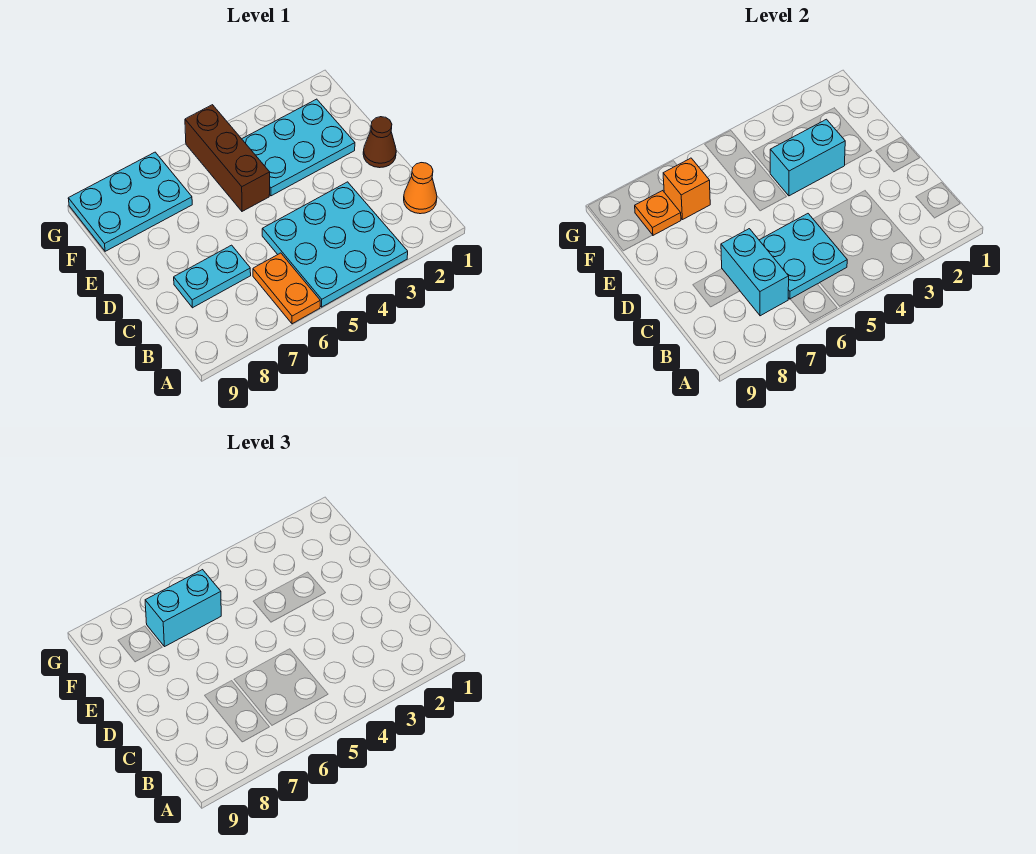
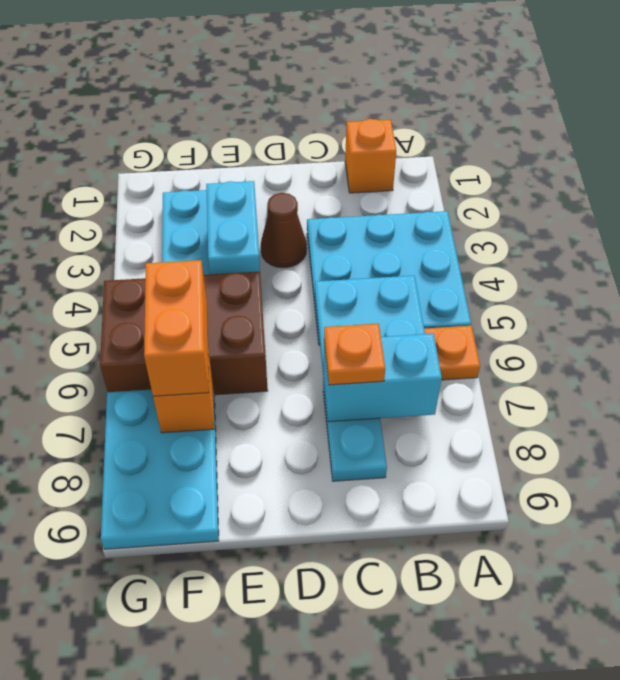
orange cone B1 level 1 -> orange brick B1 level 1
brown cone D1 level 1 -> brown cone D3 level 1
brown brick E5:G5 level 1 -> brown brick E5:G6 level 1
cyan brick F6:F7 level 3 -> orange brick F6:F7 level 3
orange plate F8 level 2 -> orange plate C7 level 3

